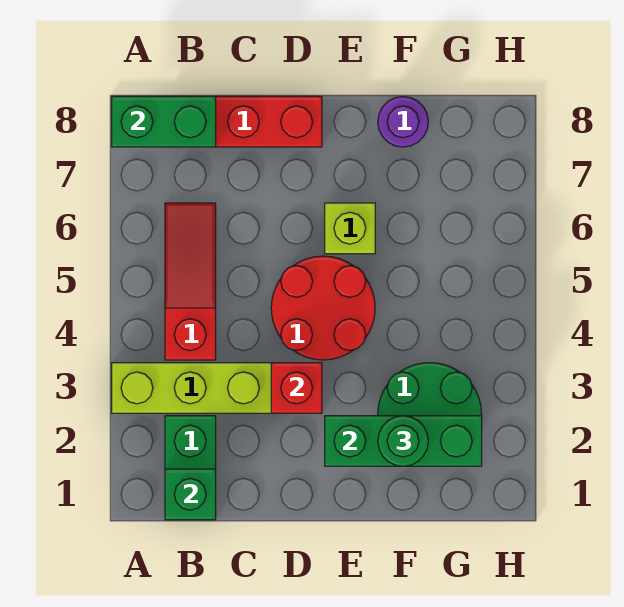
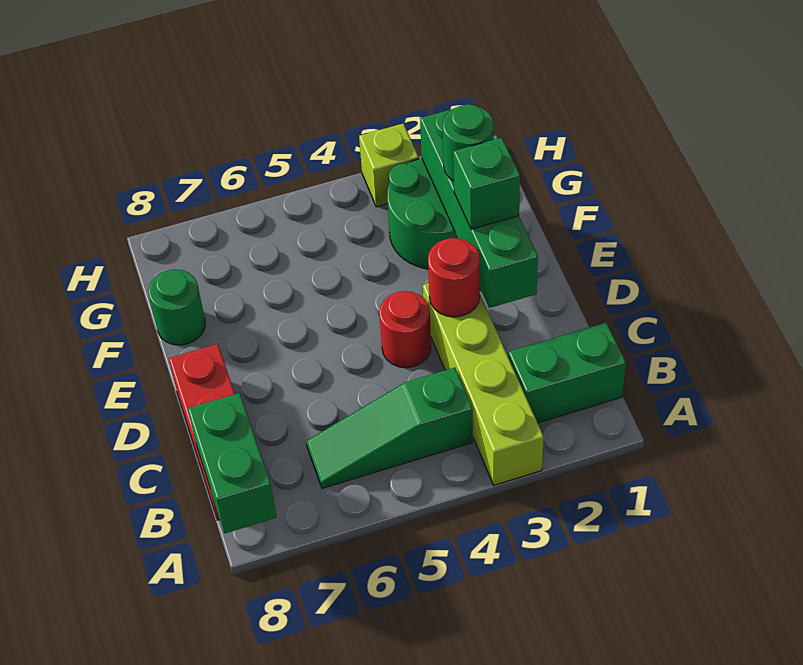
green brick B1 level 2 -> green brick E2 level 3
red slope B4:B6 level 1 top 4 -> green slope B4:B6 level 1 top 4
red brick D3 level 2 -> red round brick D3 level 2
red round brick D4:E5 level 1 -> red round brick D4 level 1
green brick E2:G2 level 2 -> green brick D2:G2 level 2
lime brick E6 level 1 -> lime brick H3 level 1
purple round brick F8 level 1 -> green round brick F8 level 1

